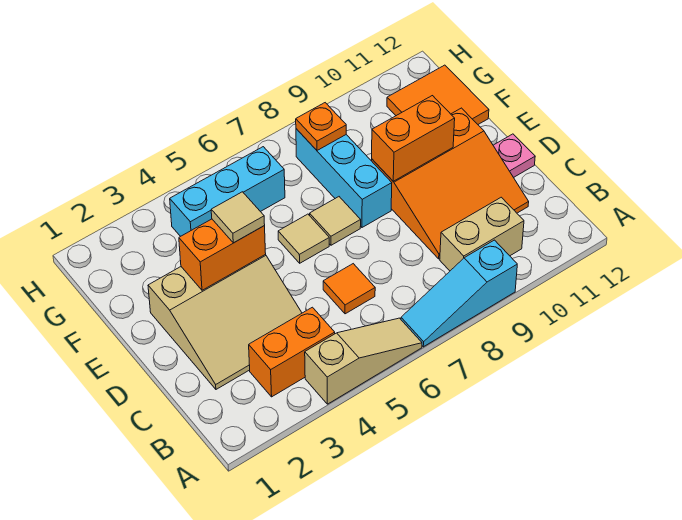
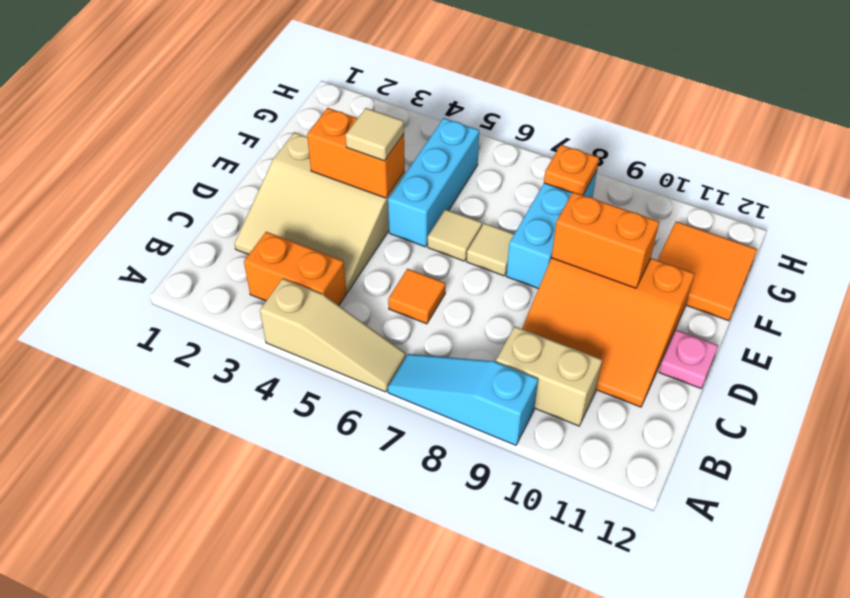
cyan brick G4:G6 level 1 -> cyan brick E5:G5 level 1

